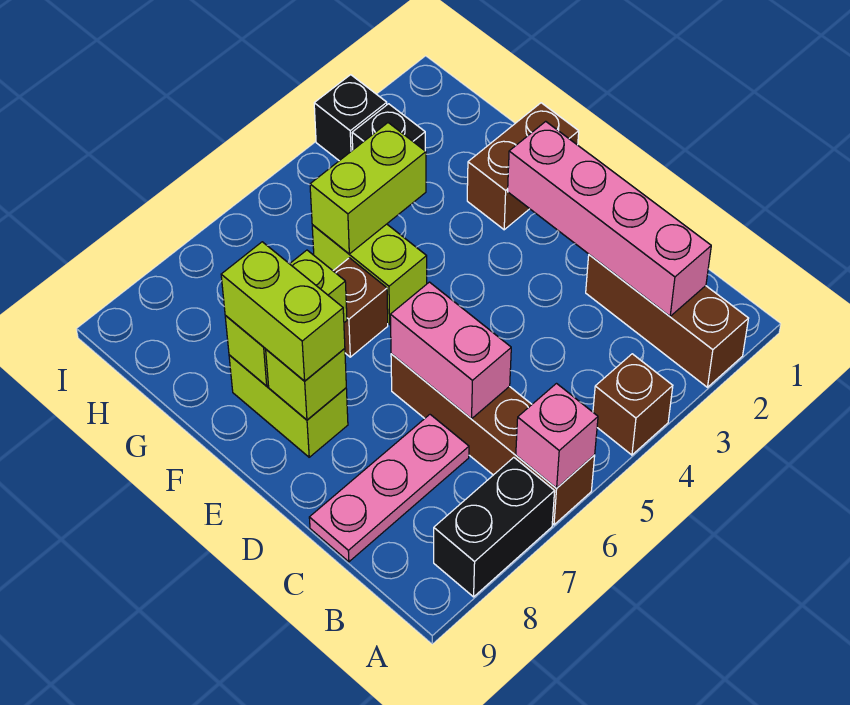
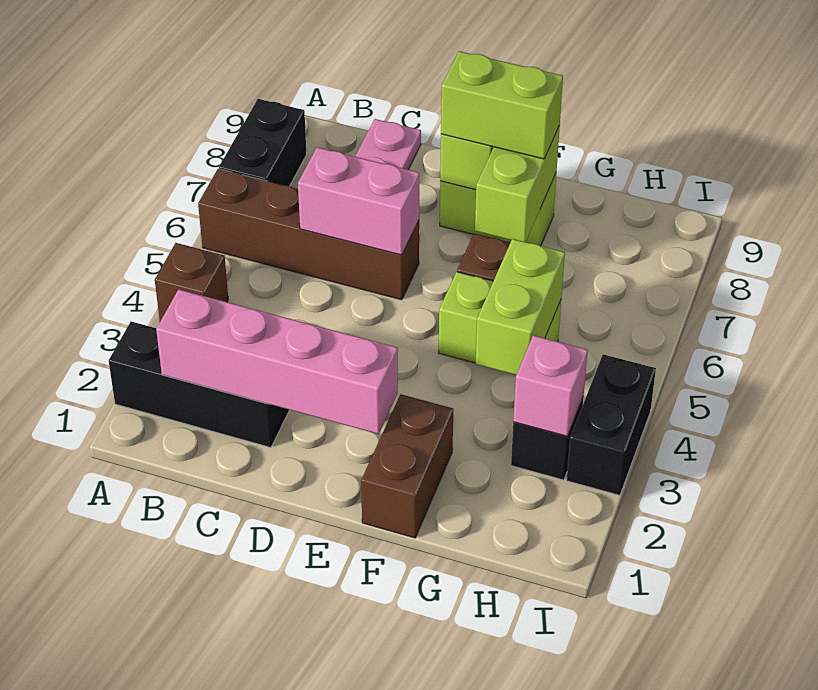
brown brick A2:C2 level 1 -> black brick A2:C2 level 1
pink brick A6 level 2 -> pink brick H3 level 2
black brick I3 level 1 -> black brick I3:I4 level 1

